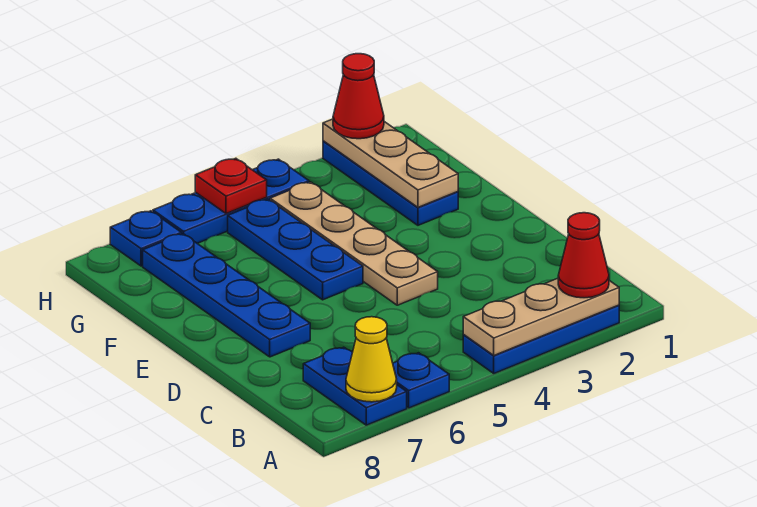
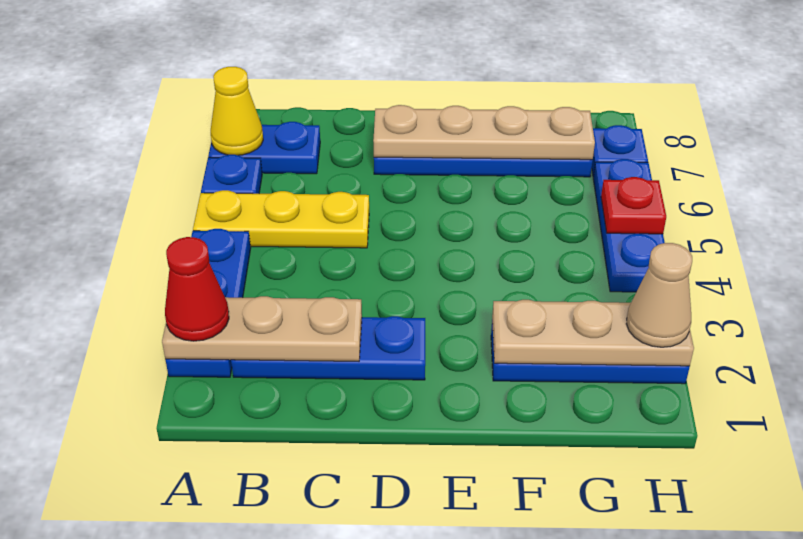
tan plate A2:A4 level 2 -> tan plate A2:C2 level 2
none -> yellow plate A5:C5 level 1
tan plate D4:G4 level 1 -> tan plate D7:G7 level 2
blue plate E5:G5 level 1 -> blue plate B2:D2 level 1
red cone H2 level 3 -> tan cone H2 level 3

